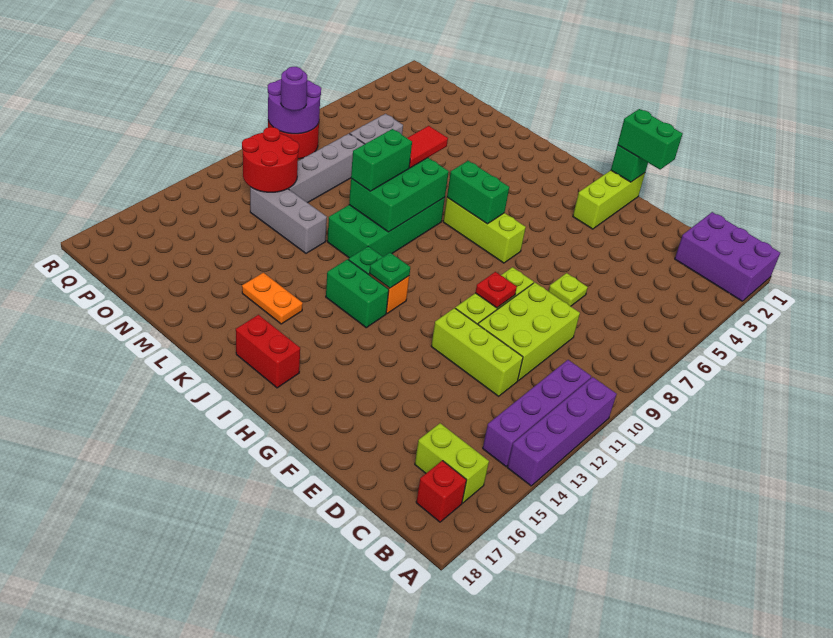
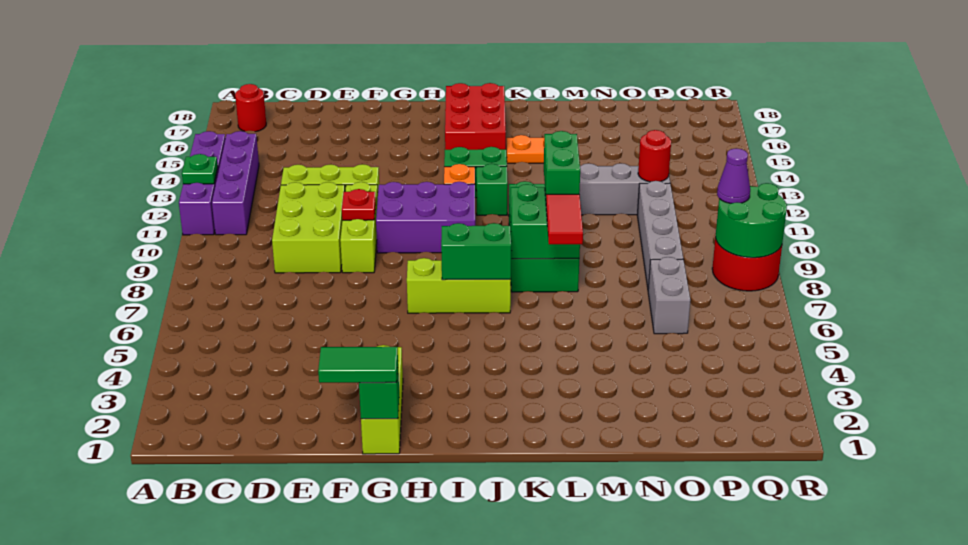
purple brick A1:C2 level 1 -> purple brick G10:I11 level 1
lime brick B16:C16 level 1 -> none
red brick B17 level 1 -> red round brick B17 level 1
lime plate E7 level 1 -> none
green brick F1:G1 level 3 -> green tile F1:G1 level 3
green plate I12 level 2 -> green plate A12 level 2
red brick I17:J17 level 1 -> red brick I15:J17 level 1
green brick K8:L10 level 2 -> green brick K8:L9 level 2
red round brick O11:P12 level 2 -> red round brick O12 level 2
purple round brick Q8:R9 level 2 -> green round brick Q8:R9 level 2
purple round brick Q9 level 3 -> purple cone Q9 level 3

